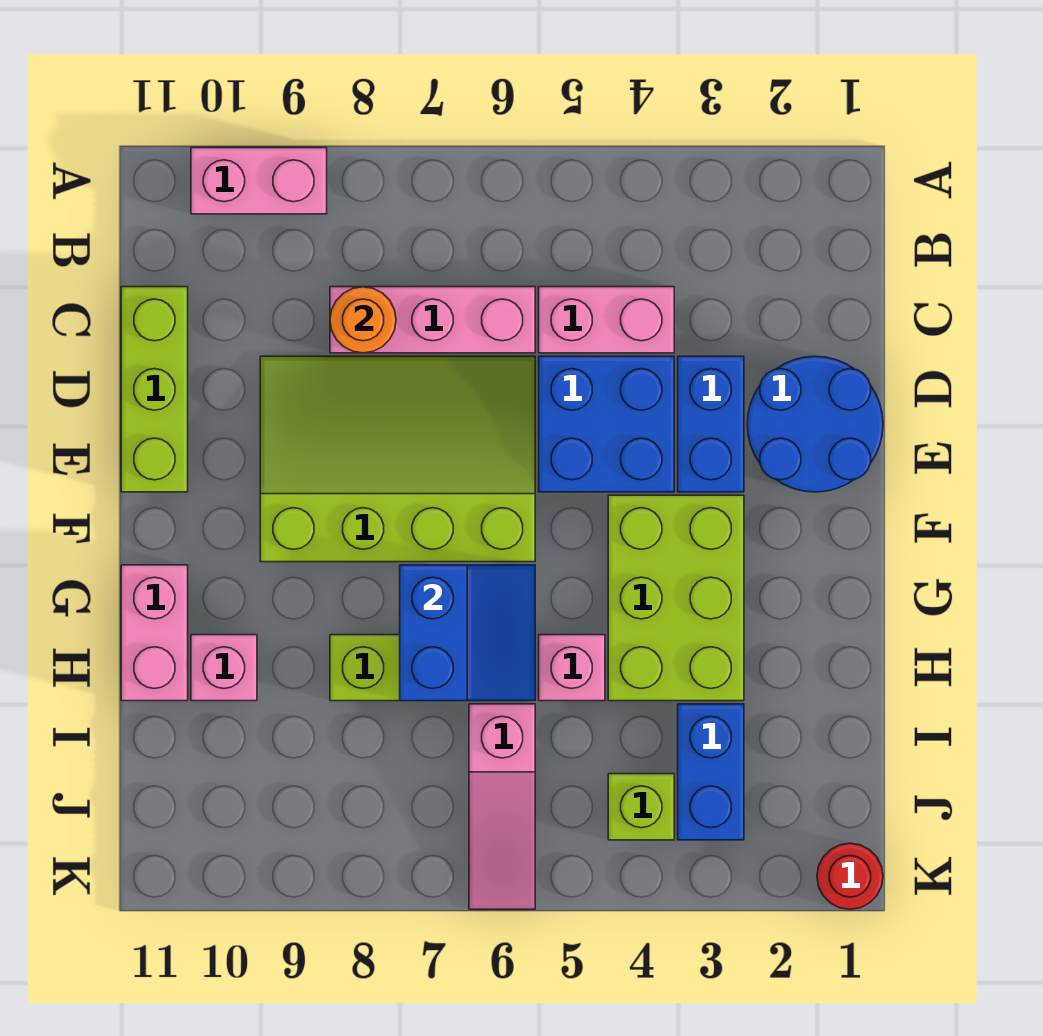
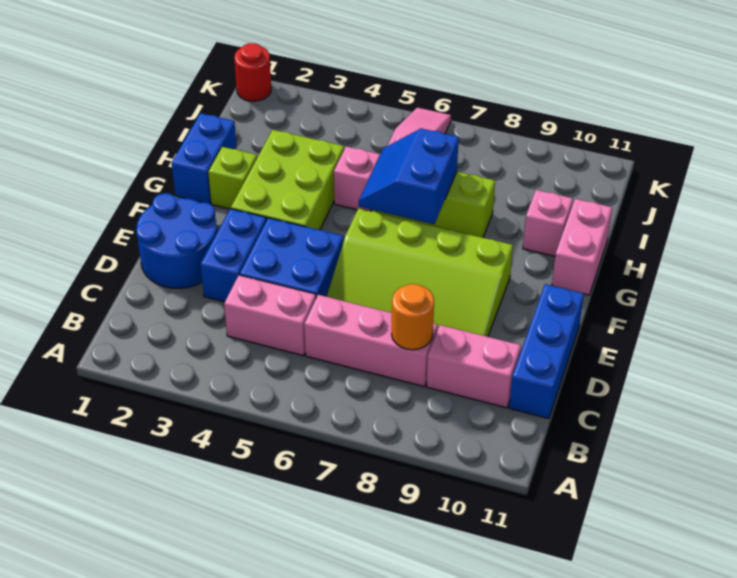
pink brick A9:A10 level 1 -> pink brick C9:C10 level 1
lime brick C11:E11 level 1 -> blue brick C11:E11 level 1
blue brick I3:J3 level 1 -> blue brick G1:H1 level 1
lime brick J4 level 1 -> lime brick G2 level 1

